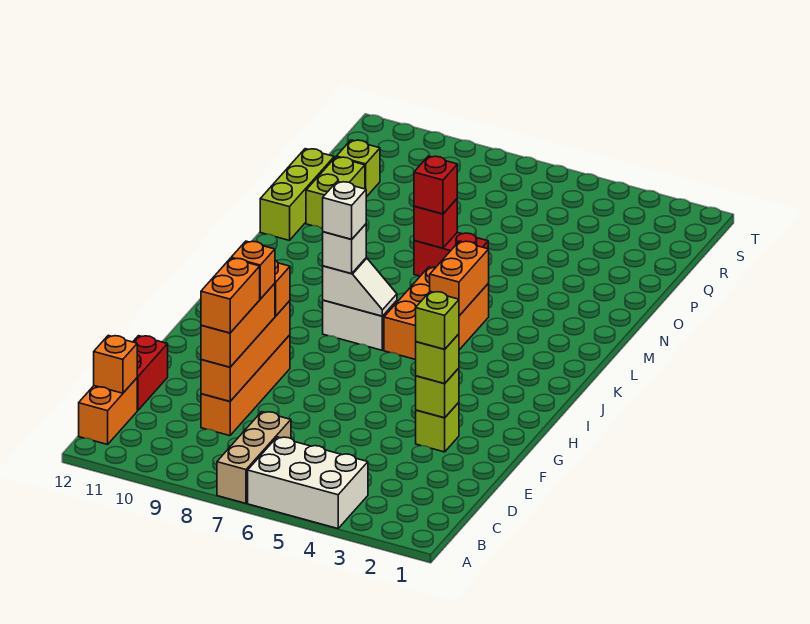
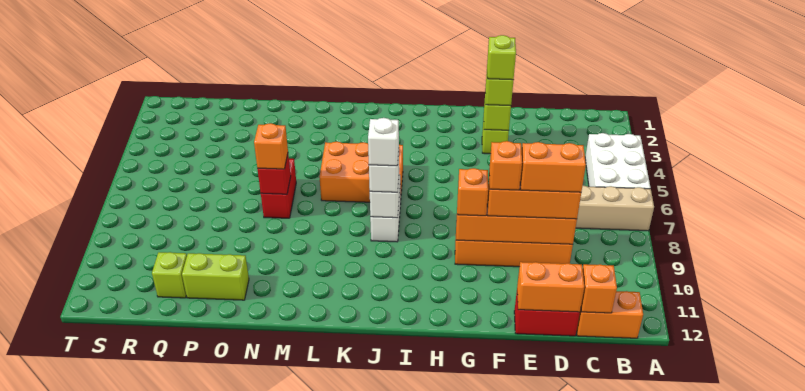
orange brick K5:L5 level 2 -> orange brick D12:E12 level 2
red brick N7 level 3 -> orange brick N7 level 3
lime brick N12:P12 level 1 -> none

